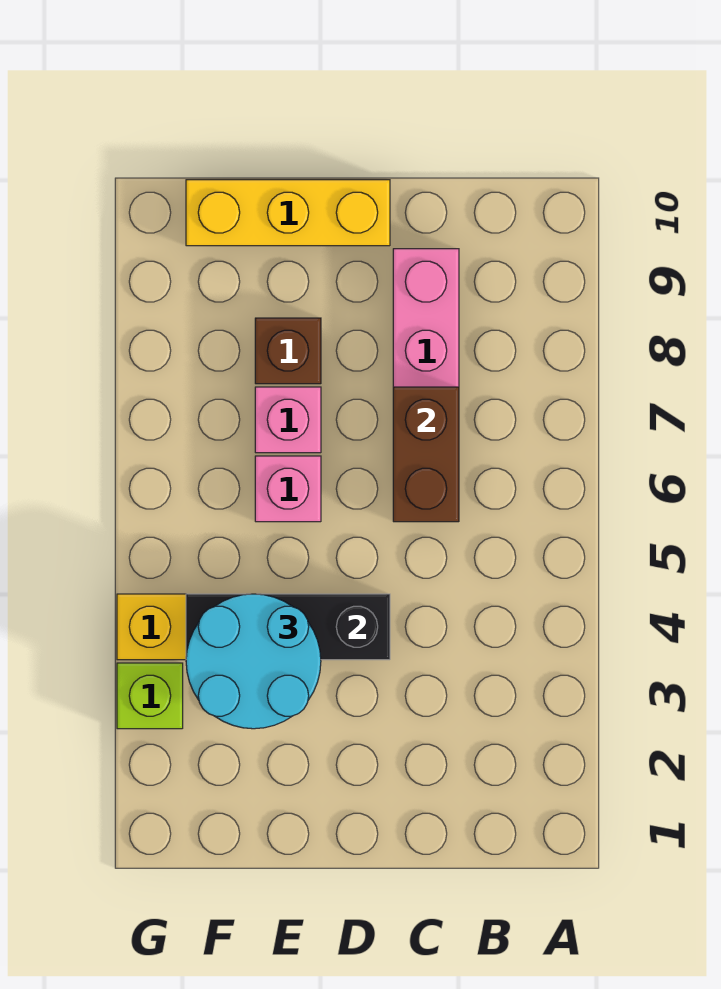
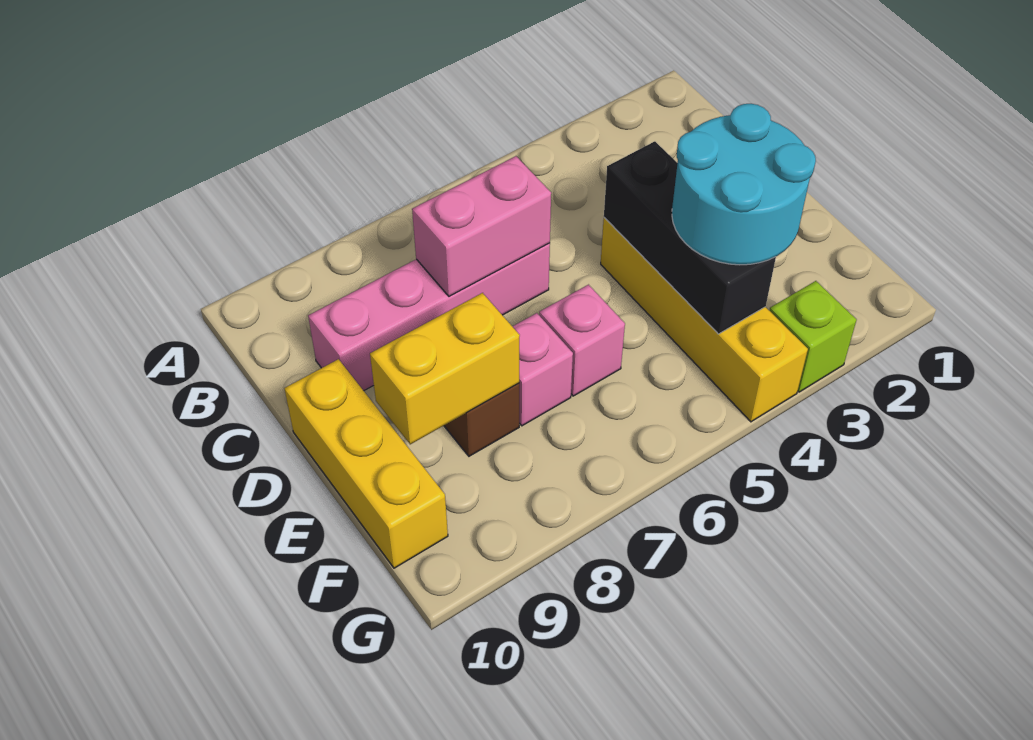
brown brick C6:C7 level 2 -> pink brick C6:C7 level 2
none -> yellow brick E8:E9 level 2

